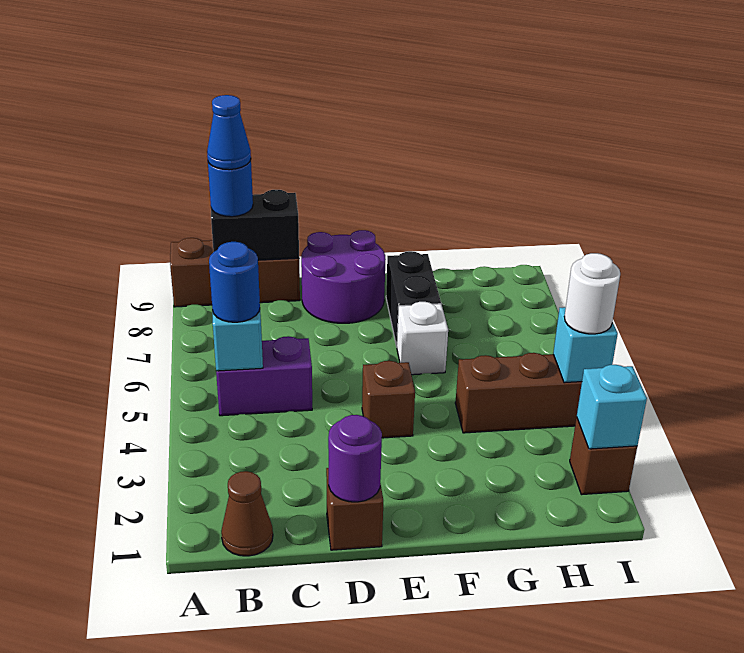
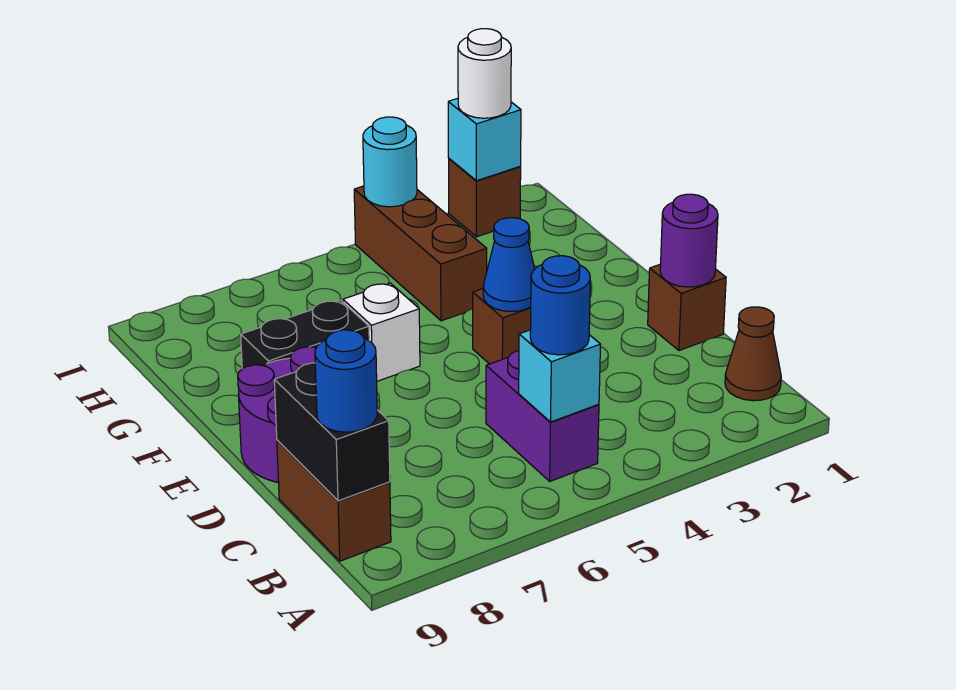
brown brick A9:C9 level 1 -> brown brick B9:C9 level 1
blue cone B9 level 4 -> blue cone E4 level 2
cyan brick I4 level 2 -> cyan round brick I4 level 2
white round brick I4 level 3 -> white round brick I2 level 3

